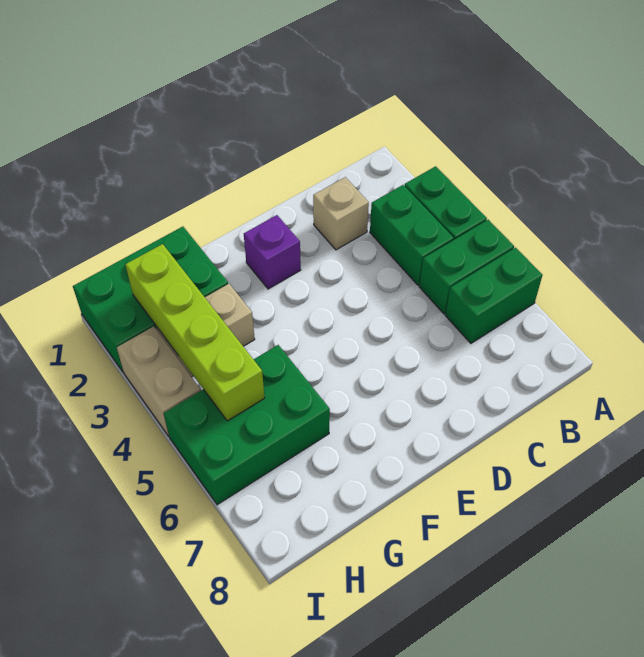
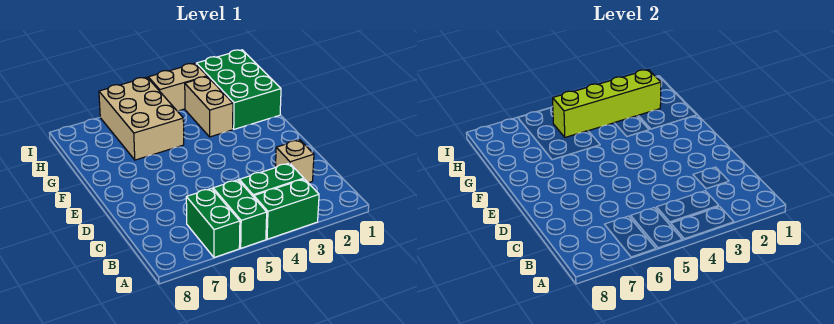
purple brick E2 level 1 -> none
green brick G5:I6 level 1 -> tan brick G5:I6 level 1

